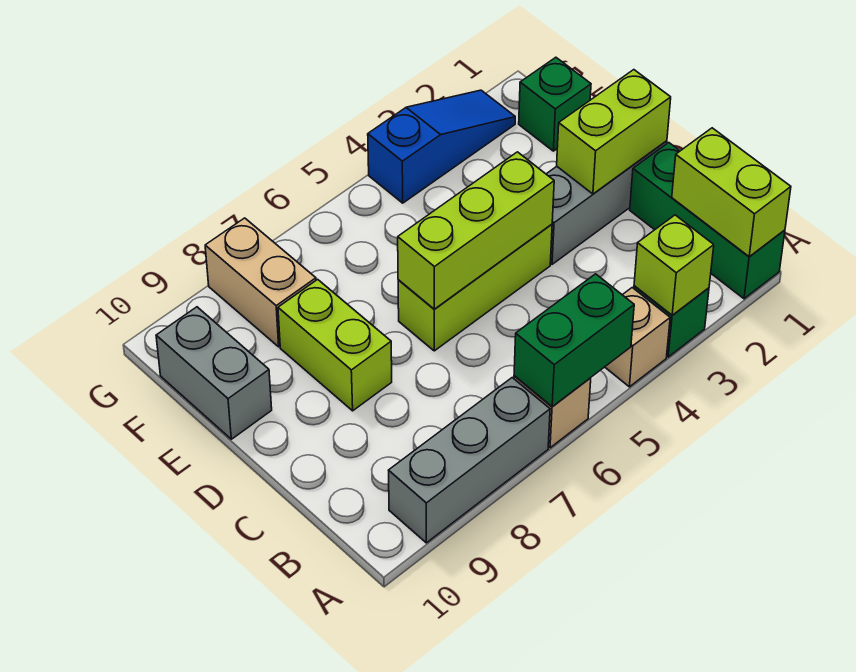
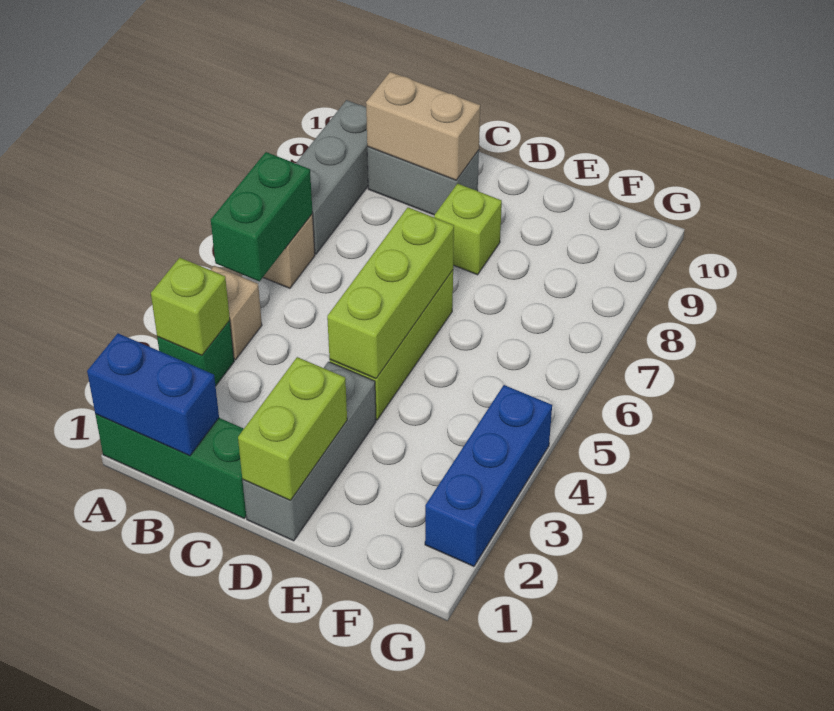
lime brick A1:B1 level 2 -> blue brick A1:B1 level 2
lime brick D8:E8 level 1 -> lime brick D8 level 1
grey brick E10:F10 level 1 -> grey brick B9:C9 level 1
green brick F1 level 1 -> none
tan brick F8:G8 level 1 -> tan brick B9:C9 level 2
blue slope G2:G4 level 1 top 4 -> blue brick G2:G4 level 1

